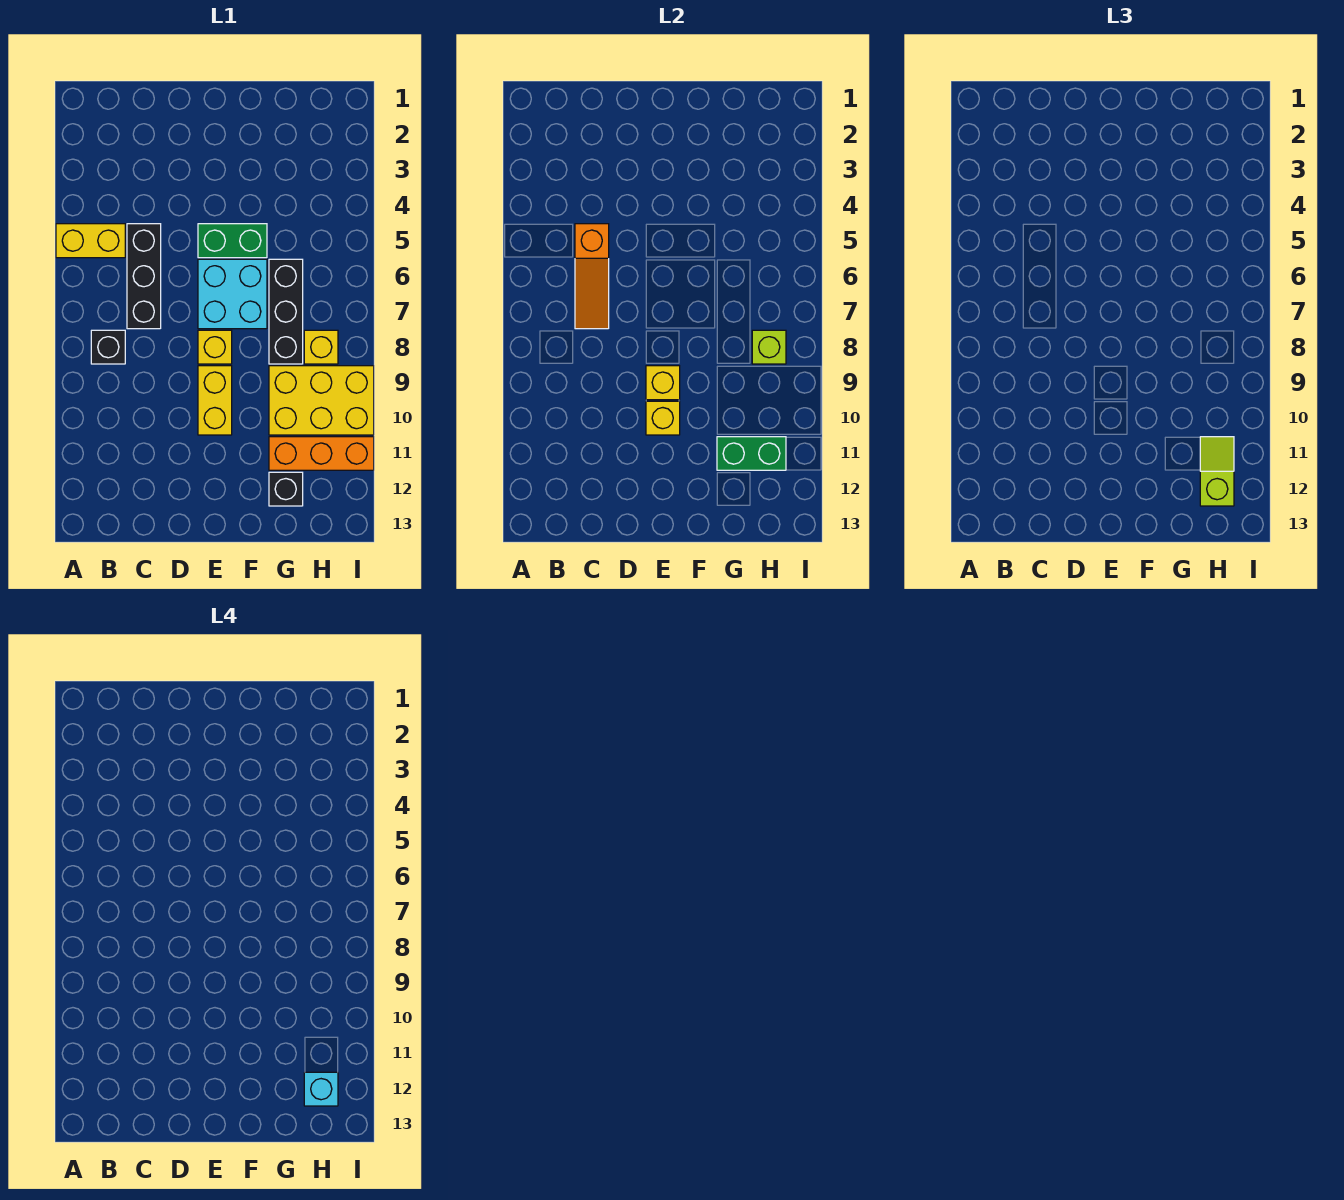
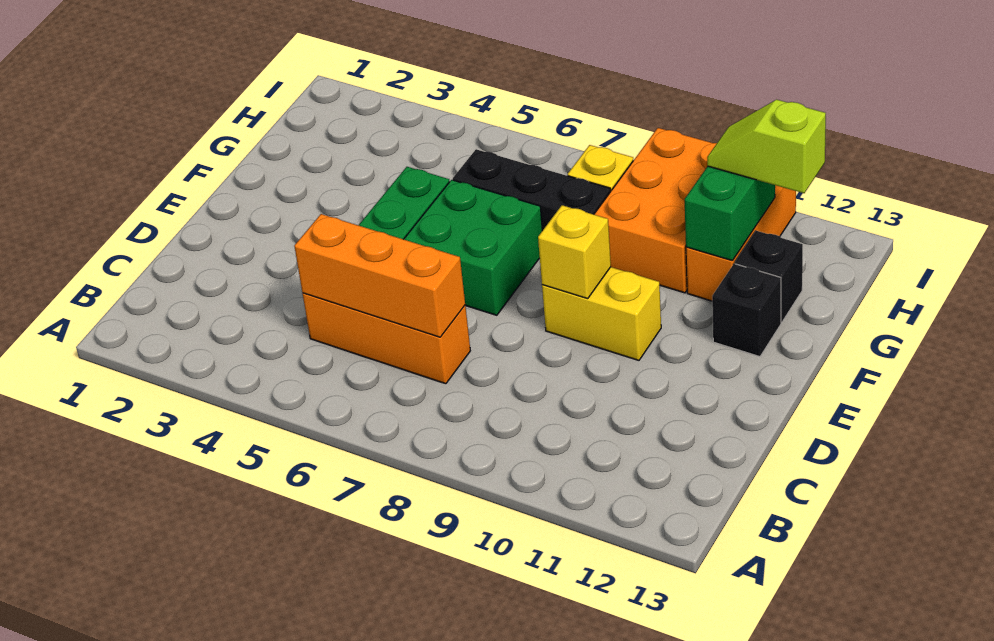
yellow brick A5:B5 level 1 -> none
black brick B8 level 1 -> black brick F12 level 1
black brick C5:C7 level 1 -> orange brick C5:C7 level 1
orange slope C5:C7 level 2 top 5 -> orange brick C5:C7 level 2
cyan brick E6:F7 level 1 -> green brick E6:F7 level 1
yellow brick E8 level 1 -> none
yellow brick E10 level 2 -> none
yellow brick G9:I10 level 1 -> orange brick G9:I10 level 1
lime brick H8 level 2 -> none
cyan brick H12 level 4 -> none

